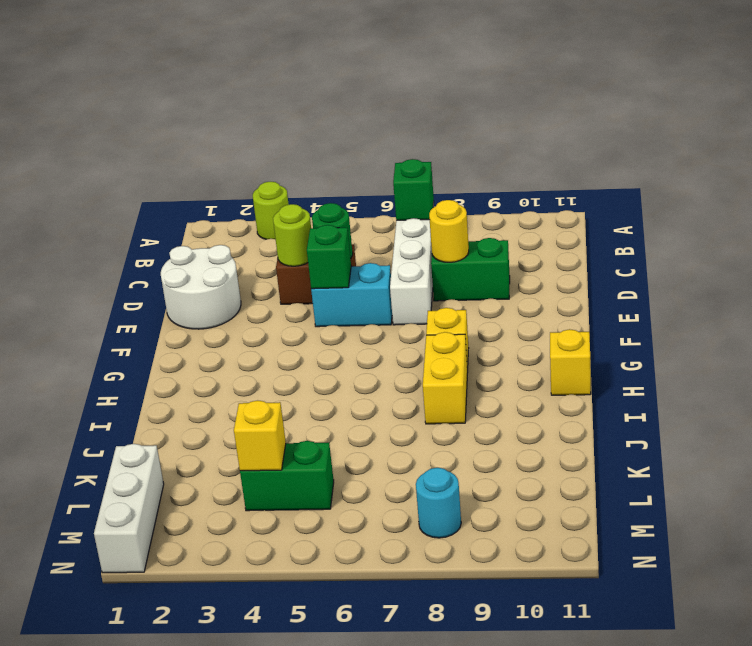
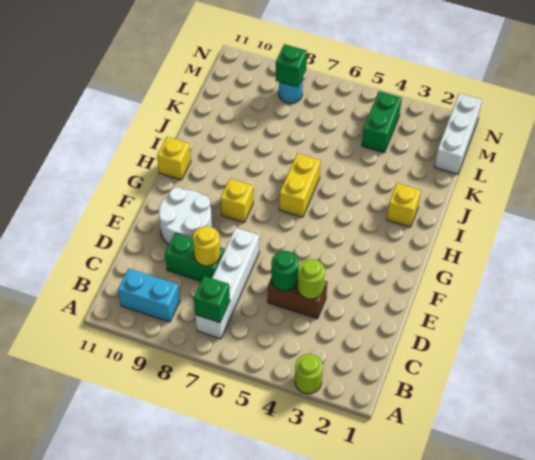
white round brick D1:E2 level 1 -> white round brick E9:F10 level 1
cyan brick E5:E6 level 1 -> cyan brick B9:B10 level 1
green brick E5 level 2 -> green brick M8 level 2
yellow brick H8:I8 level 1 -> yellow brick H6:I6 level 1
green brick L4:L5 level 1 -> green brick L4:M4 level 1
yellow brick L4 level 2 -> yellow brick I2 level 1

